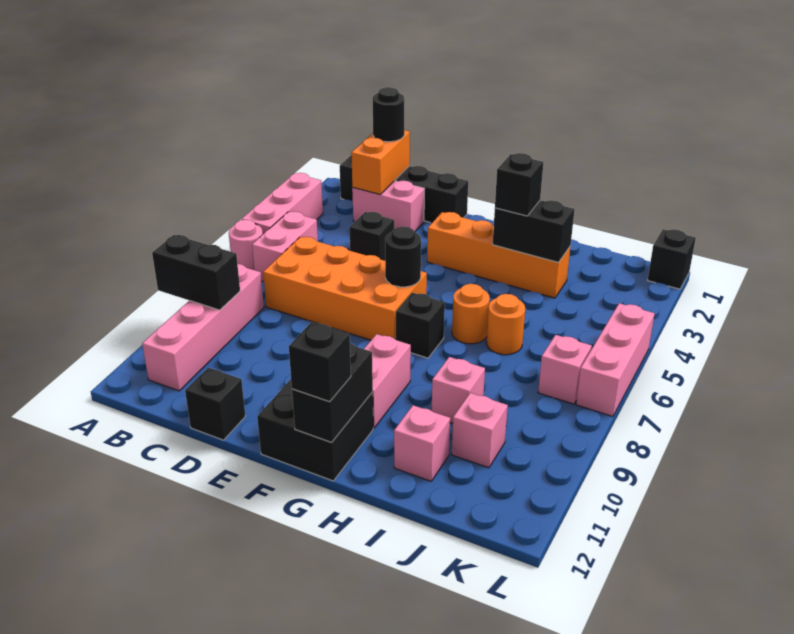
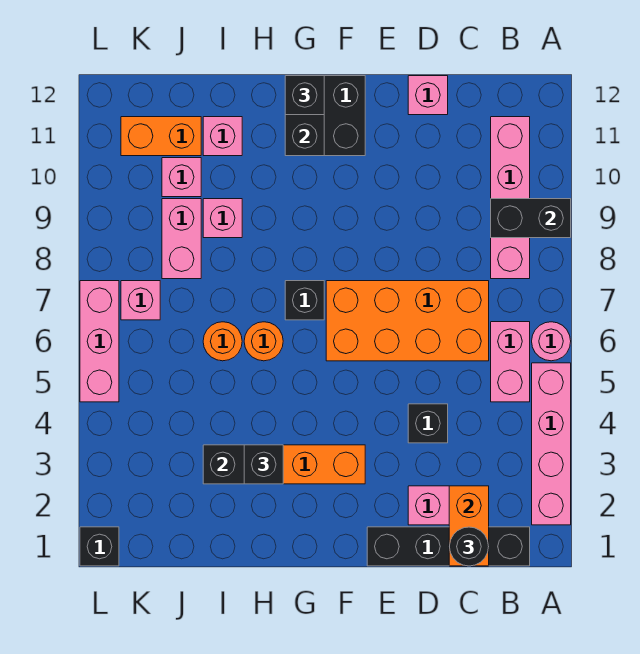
pink brick A3:A5 level 1 -> pink brick A2:A5 level 1
black brick D12 level 1 -> pink brick D12 level 1
black round brick F6 level 2 -> none
pink brick G9:G10 level 1 -> pink brick J8:J9 level 1
none -> orange brick J11:K11 level 1

